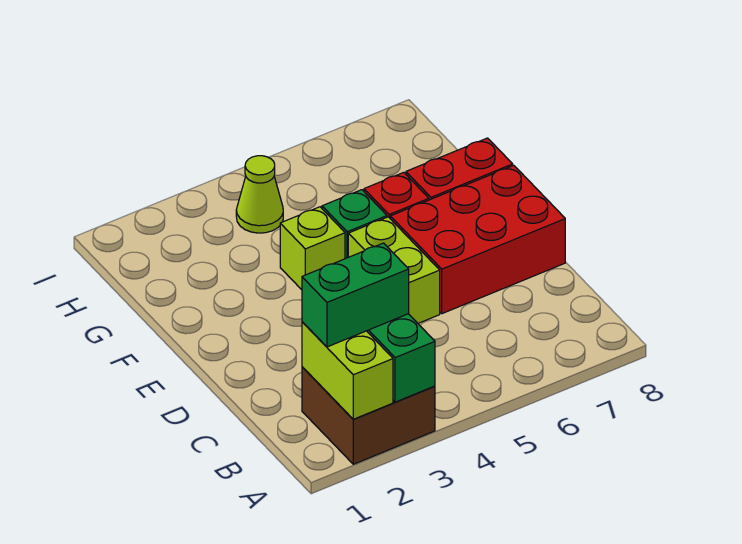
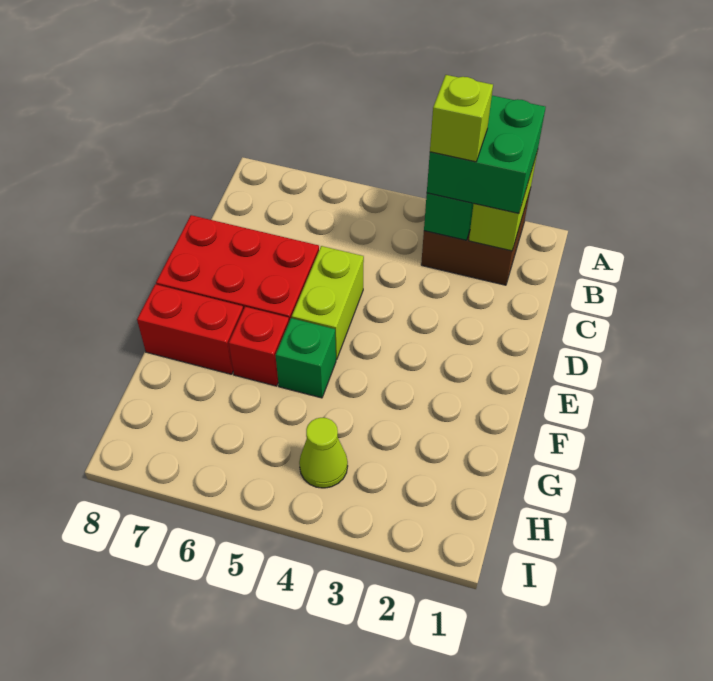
green brick B2:B3 level 3 -> green brick A2:B3 level 3
lime brick F4 level 1 -> lime brick B3 level 4

